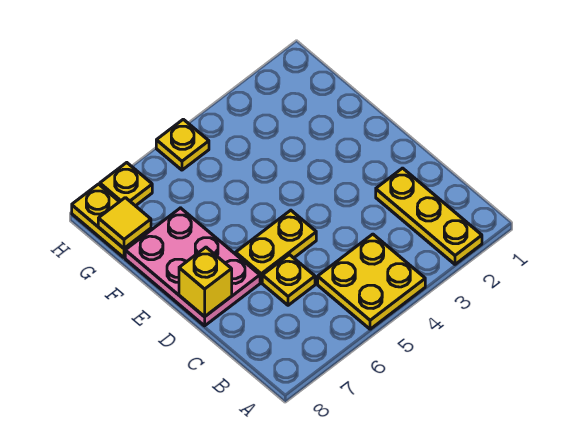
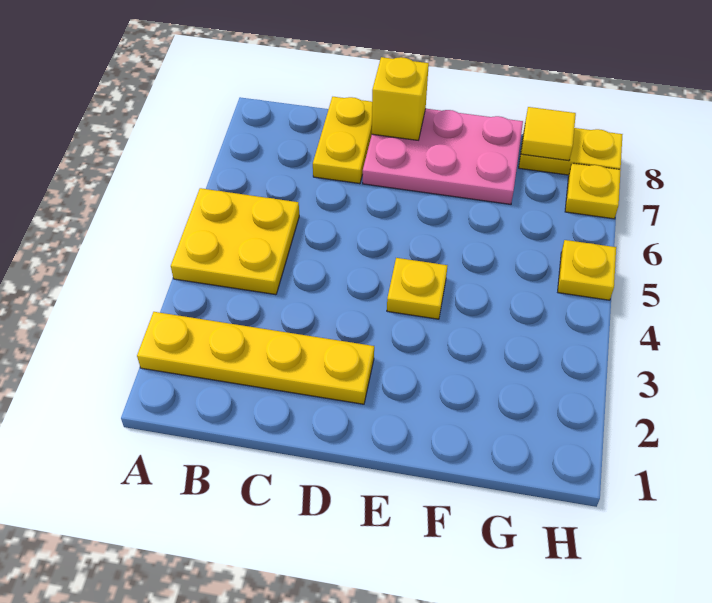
yellow plate A2:C2 level 1 -> yellow plate A2:D2 level 1
yellow plate C6 level 1 -> yellow plate E4 level 1
yellow plate D5:D6 level 1 -> yellow plate C7:C8 level 1

